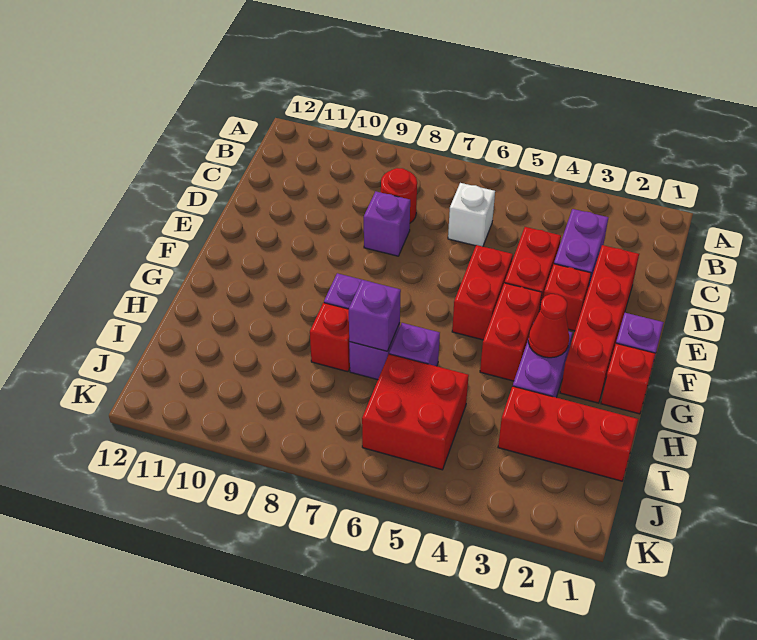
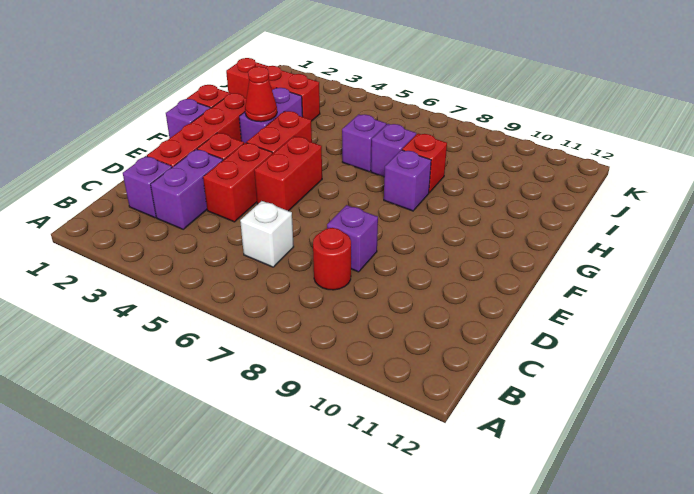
purple brick H7 level 2 -> purple brick C2 level 1
red brick I5:J6 level 1 -> none

